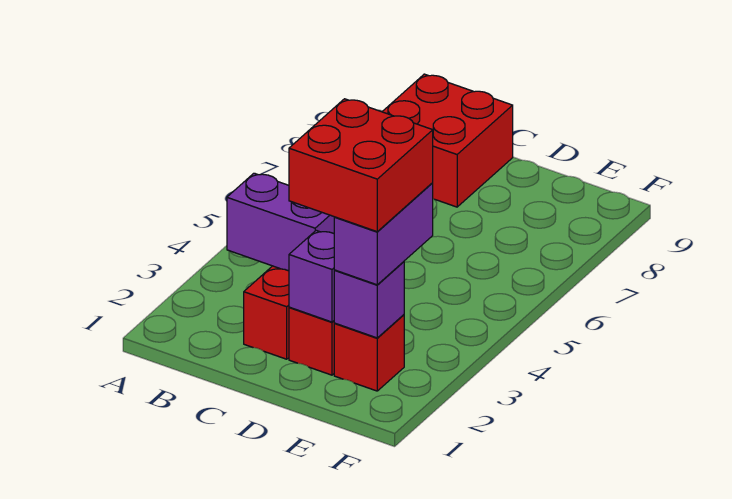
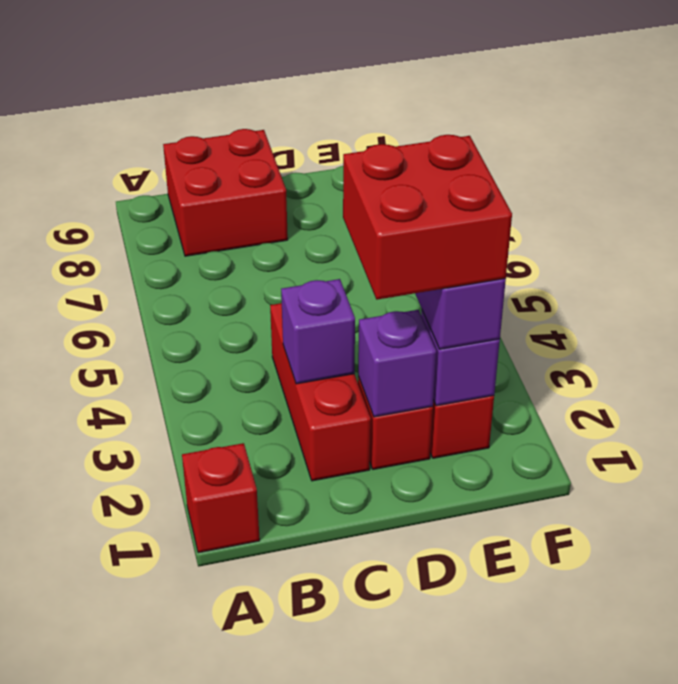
none -> red brick A1 level 1
purple brick B3:C3 level 2 -> purple brick C3 level 2

